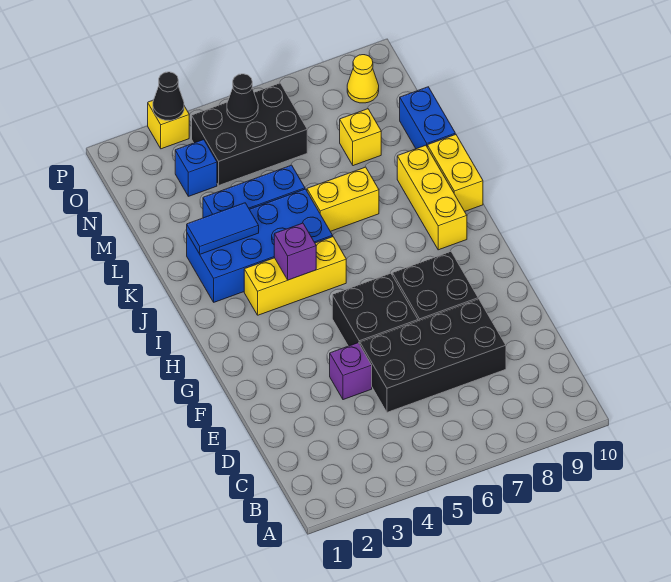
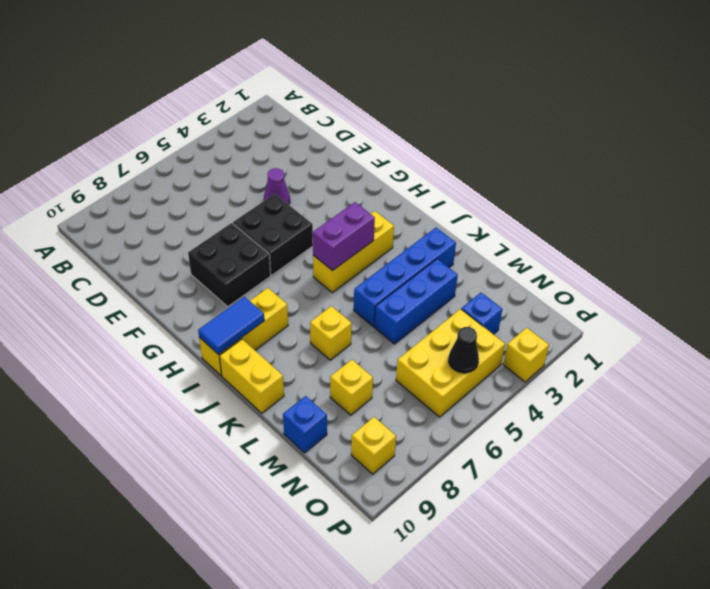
black brick D5:E8 level 1 -> none
purple brick E4 level 1 -> purple cone E4 level 1
purple brick I4 level 2 -> purple brick I4:I5 level 2
yellow brick I9:K9 level 1 -> yellow brick I8:I10 level 1
blue brick J2:K5 level 1 -> blue brick K2:K5 level 1
blue tile K2:K3 level 2 -> blue tile I9:I10 level 2
yellow brick K6:K7 level 1 -> yellow brick K7 level 1
blue brick L10:M10 level 1 -> blue brick M10 level 1
black brick N4:O6 level 1 -> yellow brick N4:O6 level 1
yellow cone O9 level 1 -> yellow brick O9 level 1
black cone P3 level 2 -> none

